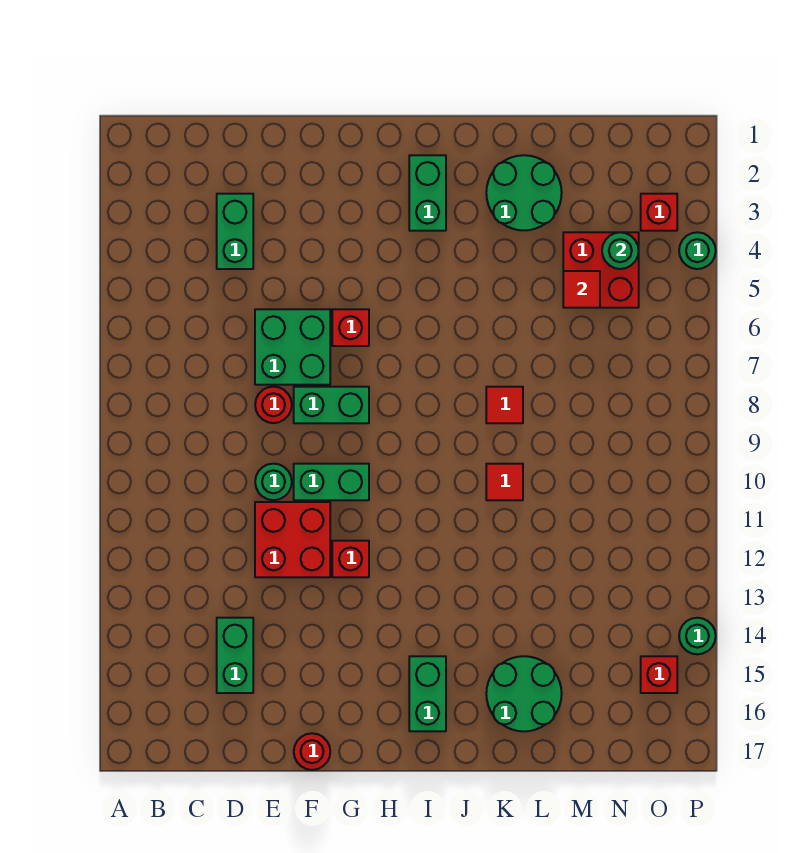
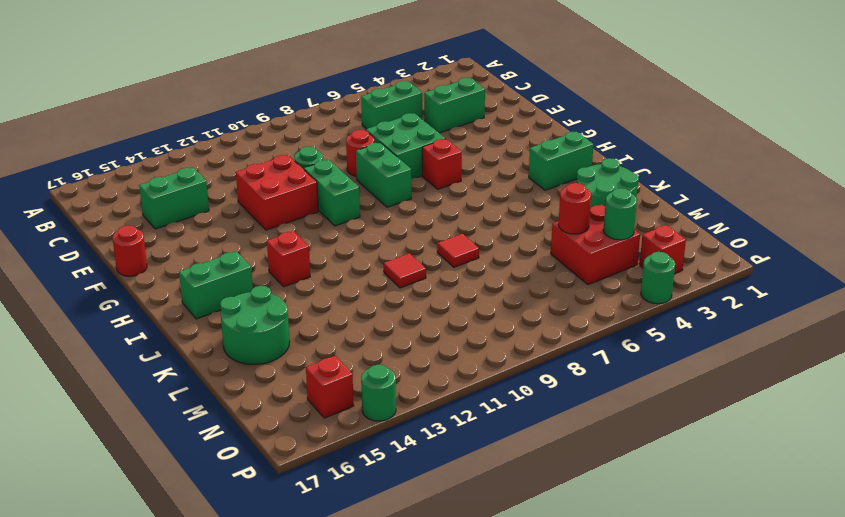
none -> green brick C5:C6 level 1
red brick G12 level 1 -> red brick I13 level 1
red tile M5 level 2 -> red round brick M5 level 2

